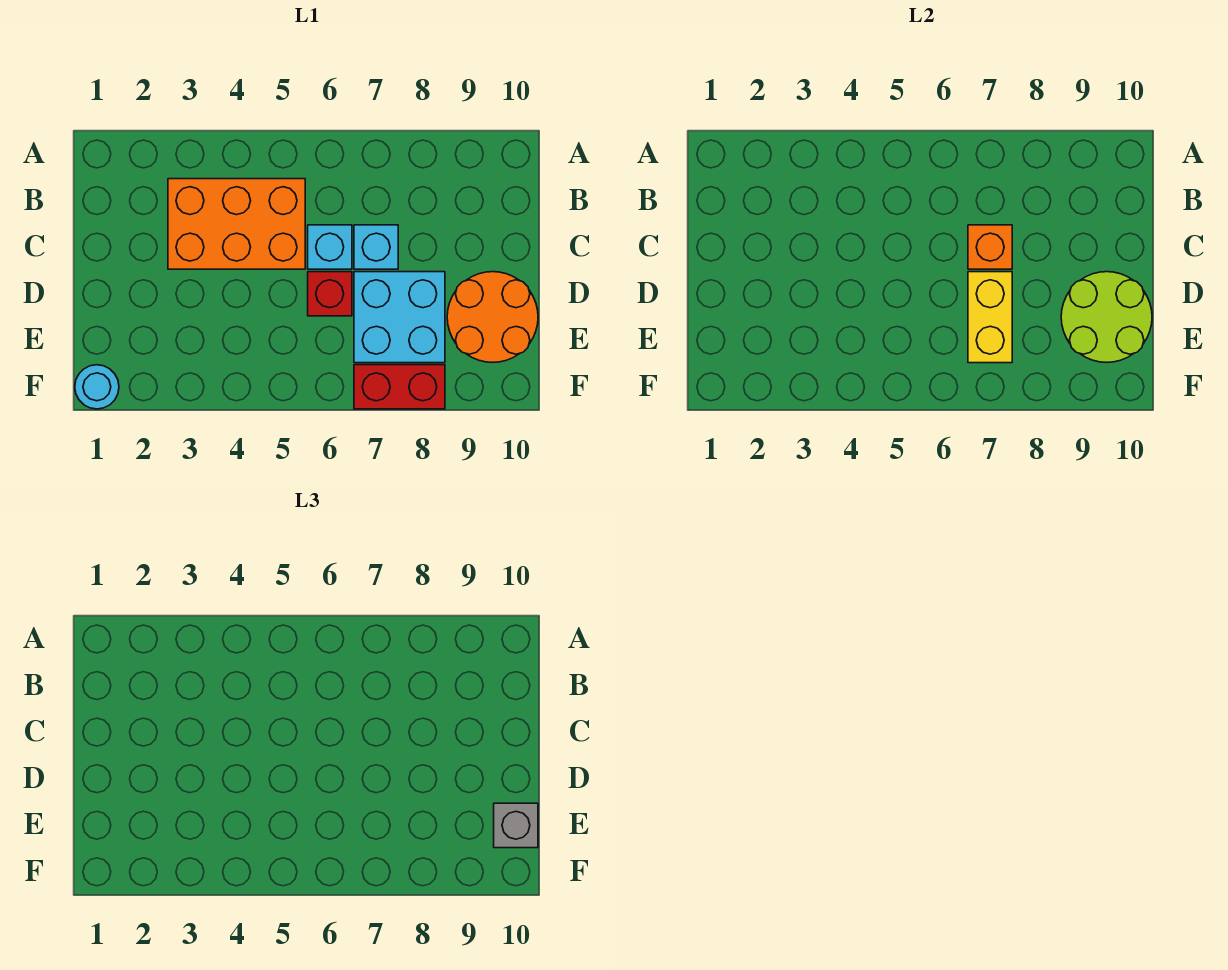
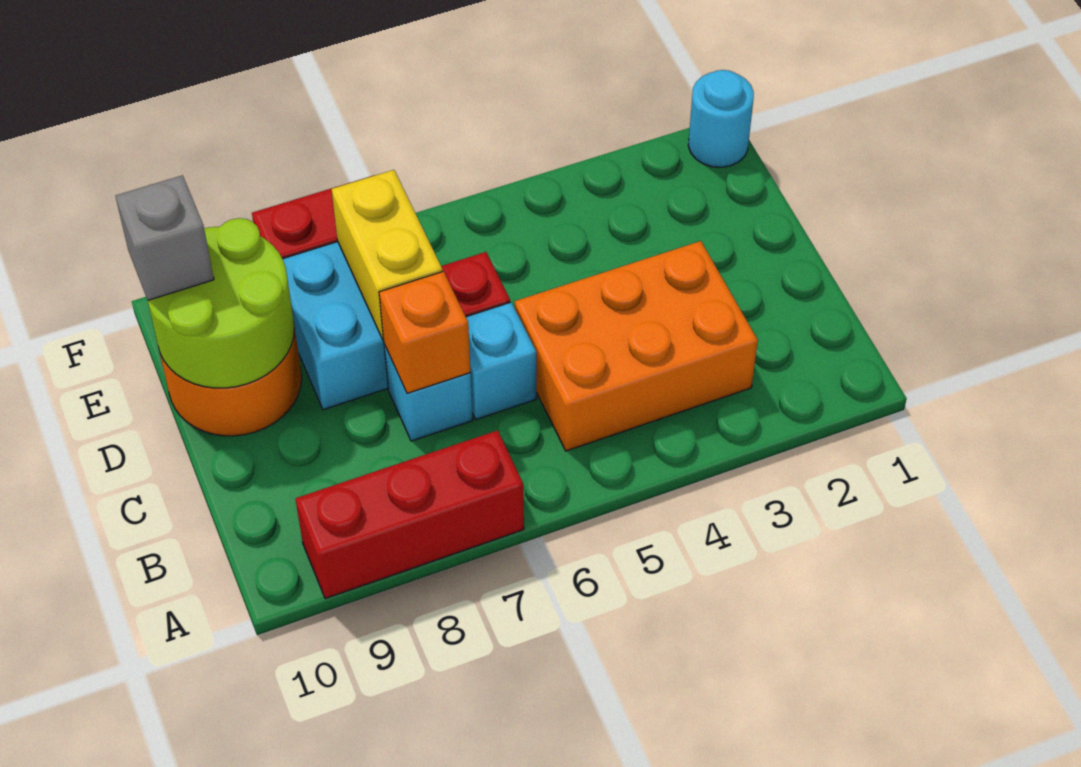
none -> red brick A7:A9 level 1

